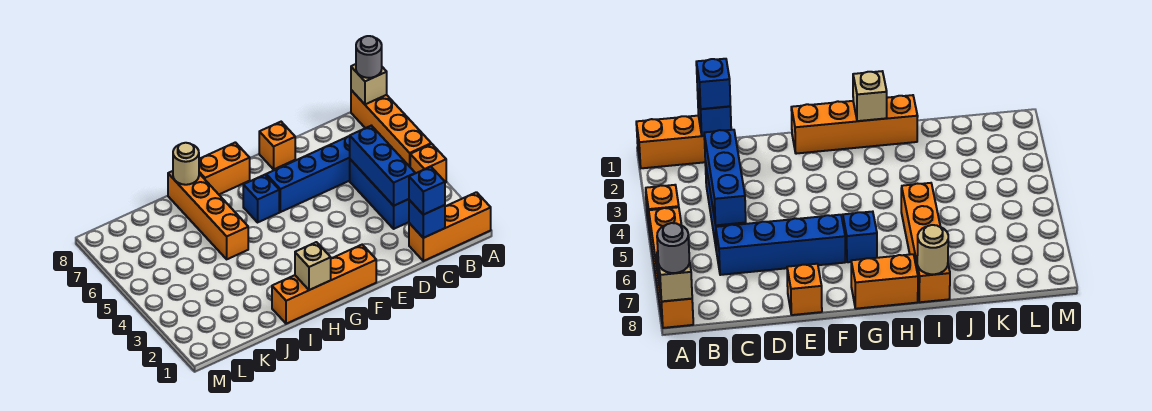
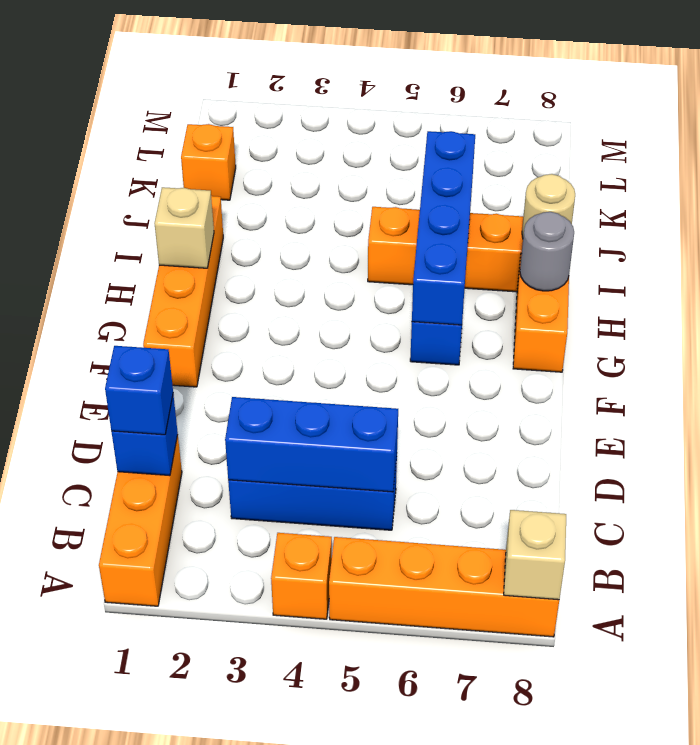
grey round brick A8 level 3 -> grey round brick H8 level 2
blue brick C6:F6 level 1 -> blue brick G6:J6 level 2
orange brick E8 level 1 -> orange brick K1 level 1

